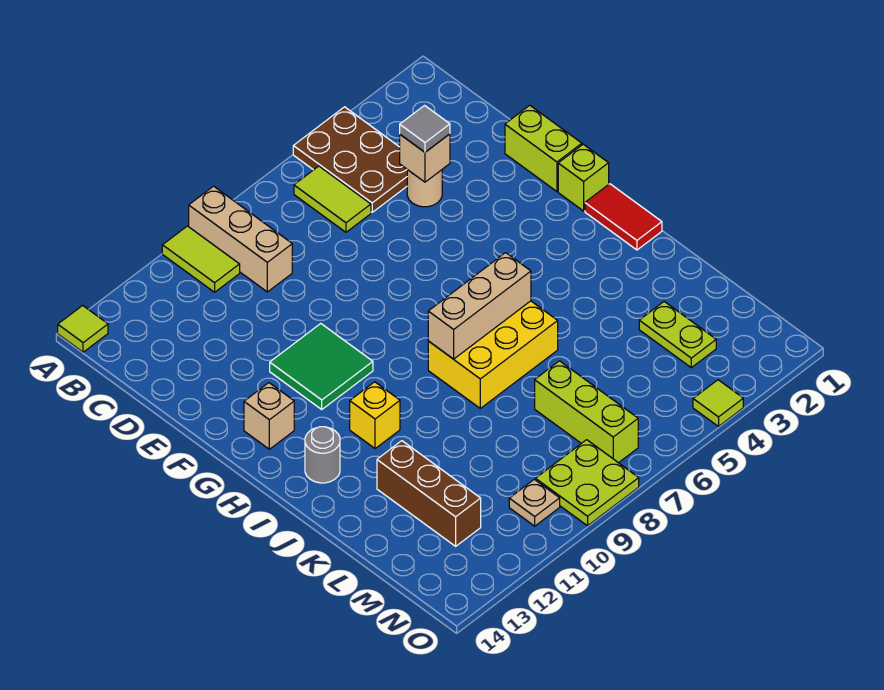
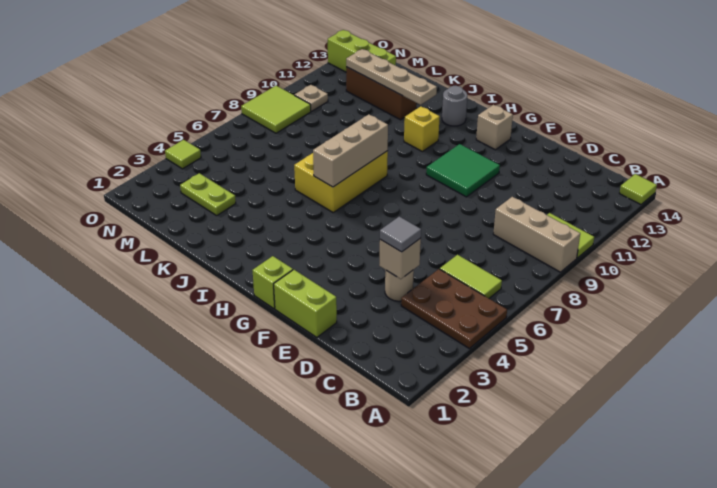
red tile H1:I1 level 1 -> none
none -> tan plate J12:M12 level 2
lime brick L7:N7 level 1 -> lime brick M13:O13 level 1
lime plate N8:O9 level 1 -> lime tile N8:O9 level 1

